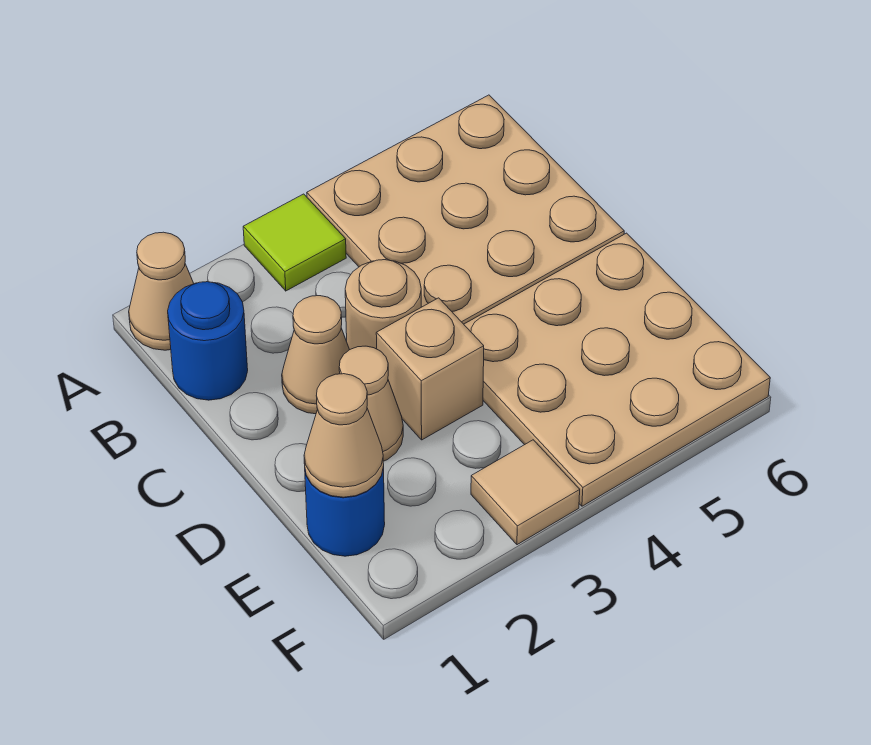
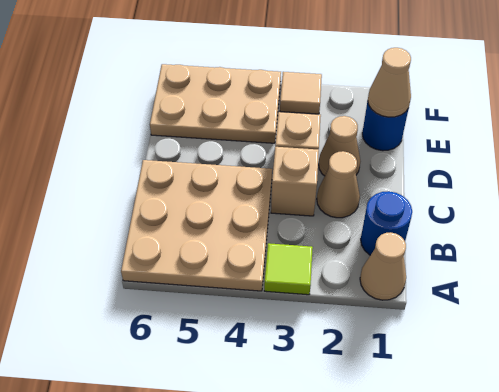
tan round brick C3 level 1 -> tan brick C3 level 1
tan plate D4:F6 level 1 -> tan plate E4:F6 level 1

